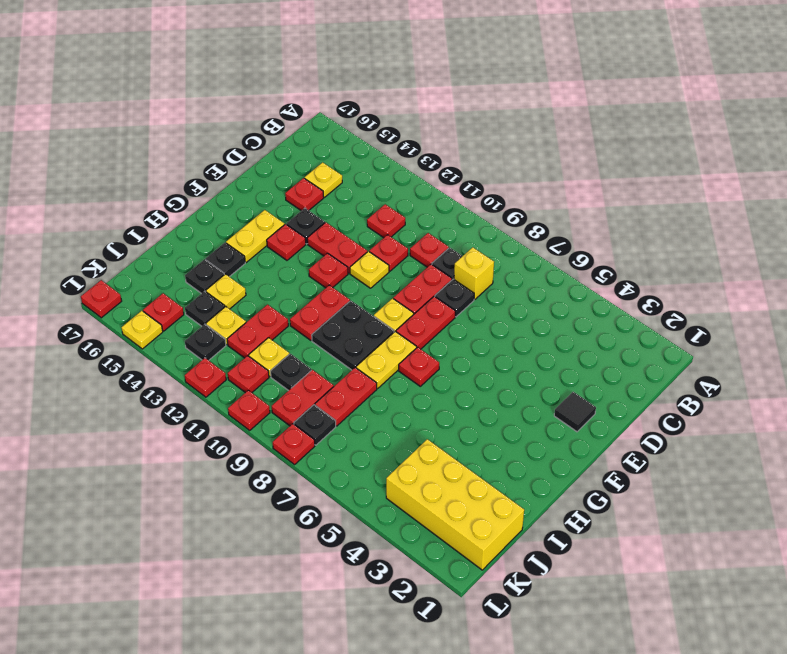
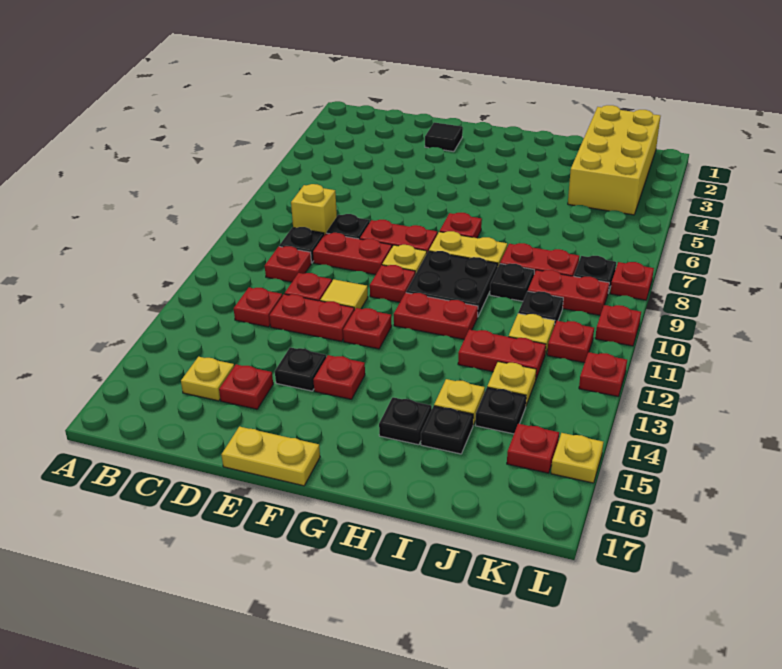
yellow plate E11 level 1 -> yellow tile E11 level 1
red plate E12:E13 level 1 -> red plate D12:E12 level 1
yellow plate F15:G15 level 1 -> yellow plate E17:F17 level 1
black plate K13 level 1 -> black plate I9 level 1
red plate L17 level 1 -> red plate F10 level 1

